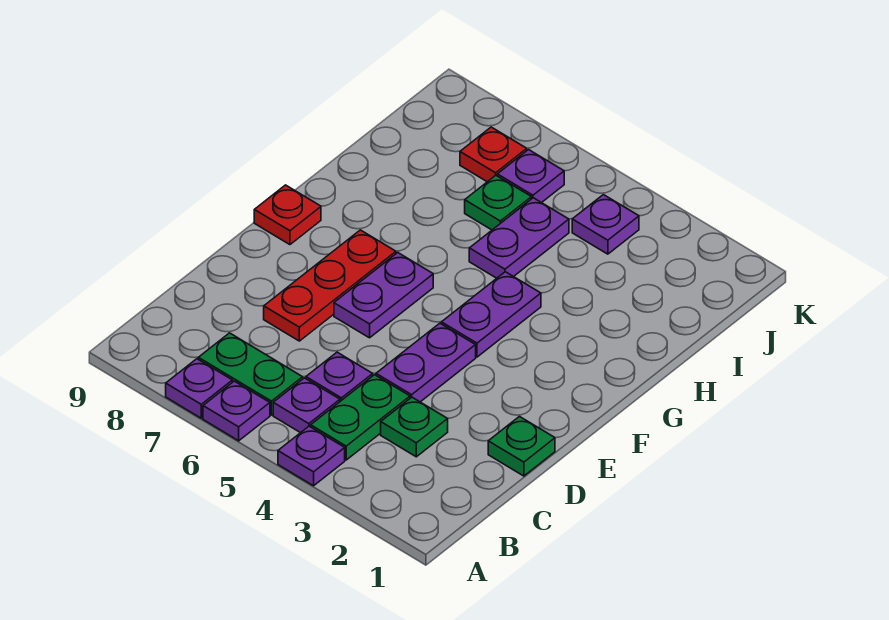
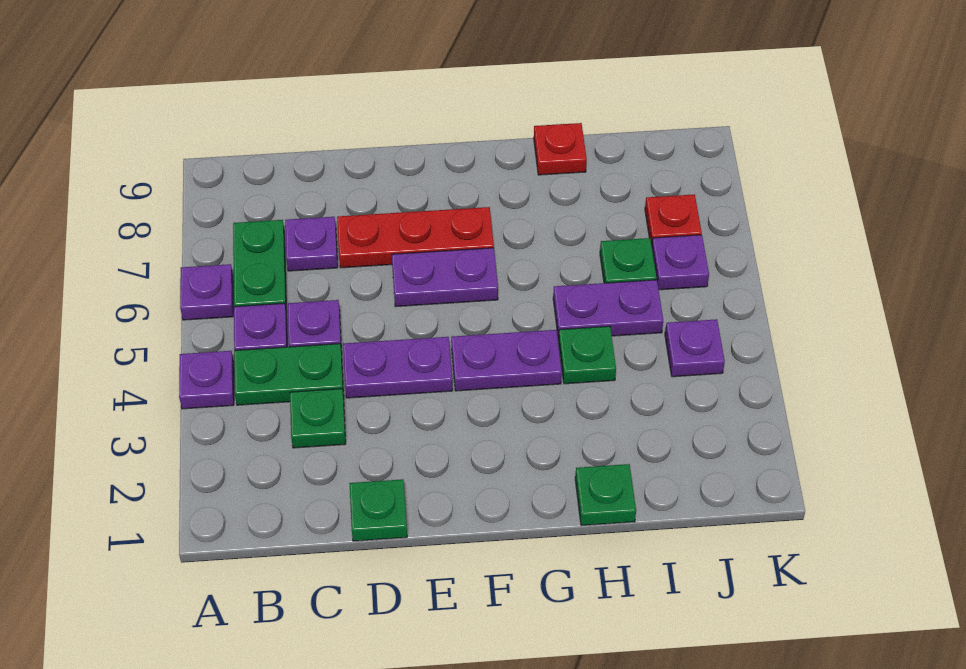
purple plate A7 level 1 -> purple plate C7 level 1
red plate F9 level 1 -> red plate H9 level 1
none -> green plate H1 level 1
none -> green plate H4 level 1

